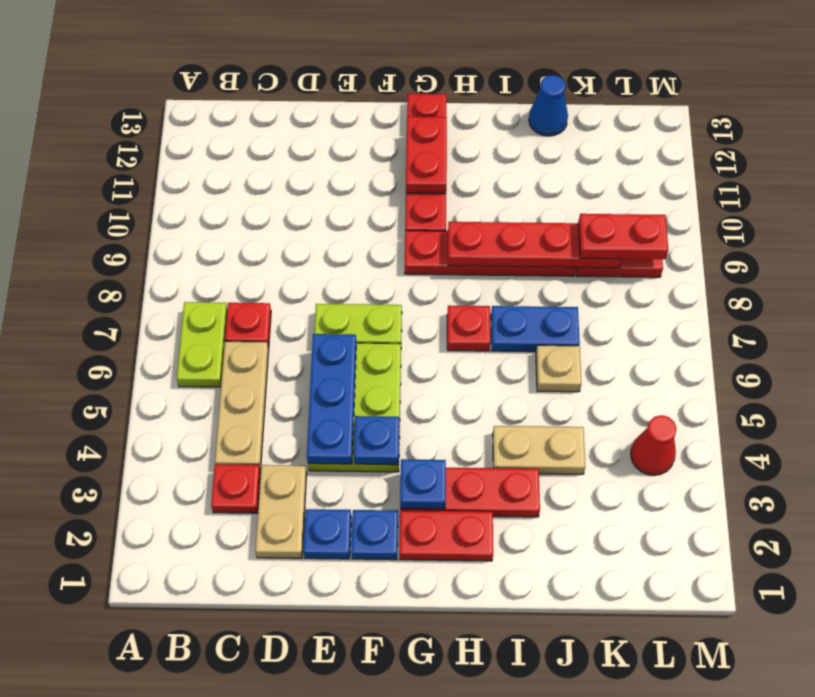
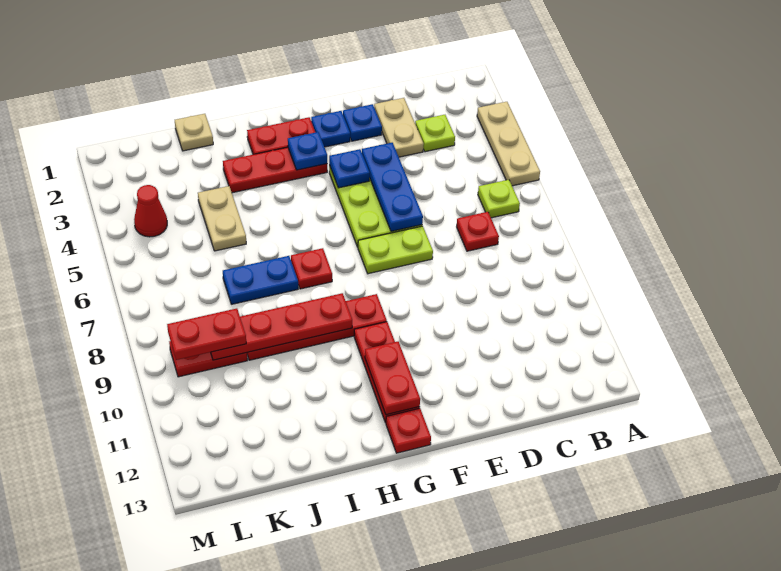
lime plate B6:B7 level 1 -> lime plate B6 level 1
red plate C3 level 1 -> lime plate C3 level 1
tan plate C4:C6 level 1 -> tan plate A3:A5 level 1
tan plate I4:J4 level 1 -> tan plate J4:J5 level 1
tan plate J6 level 1 -> tan plate J1 level 1
blue cone J13 level 1 -> none

